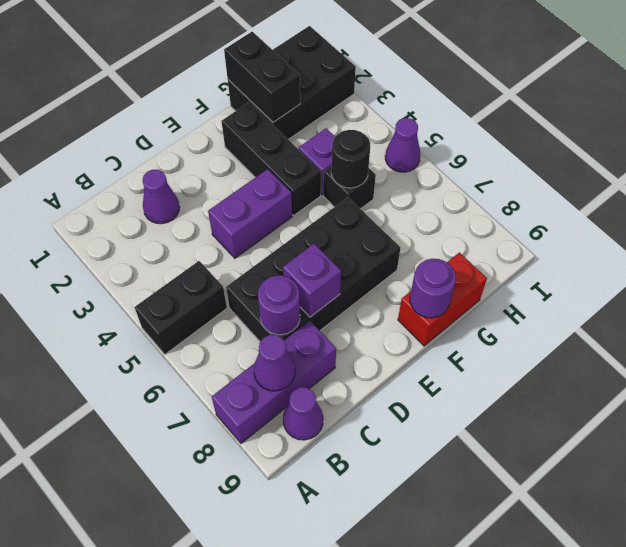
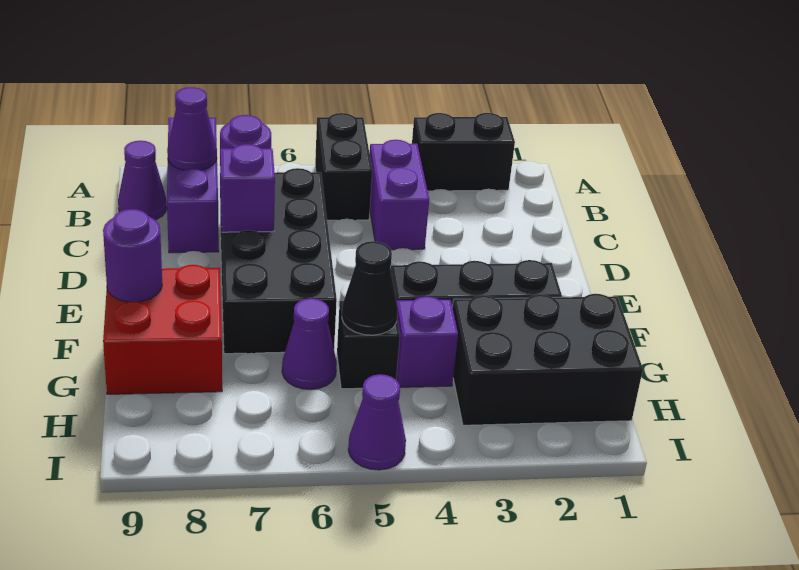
purple cone C2 level 1 -> purple cone G6 level 1
purple brick D4:E4 level 1 -> purple brick B4:C4 level 1
red brick F9:G9 level 1 -> red brick F8:G9 level 1
black brick G1:I2 level 1 -> black brick G1:H3 level 1
black brick G1:G2 level 2 -> black brick A2:A3 level 1
black round brick G5 level 2 -> black cone G5 level 2

